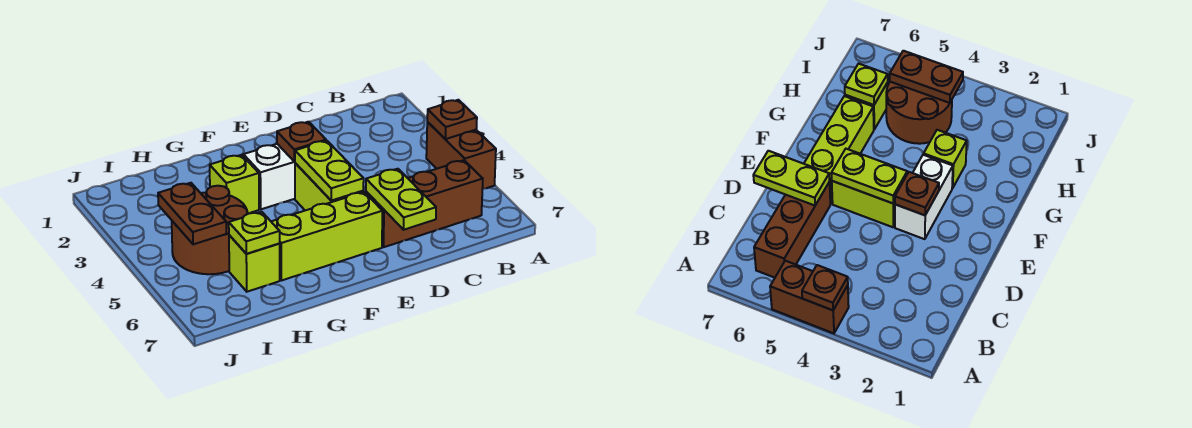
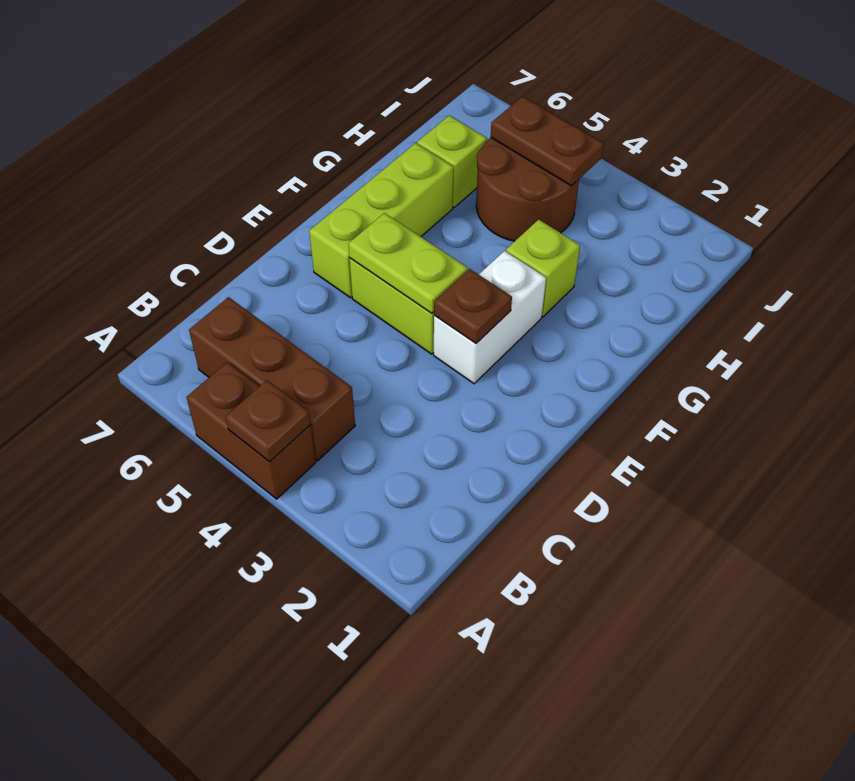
brown brick B6:D6 level 1 -> brown brick B4:B6 level 1
lime plate D6:D7 level 2 -> none
lime plate H6 level 2 -> none

